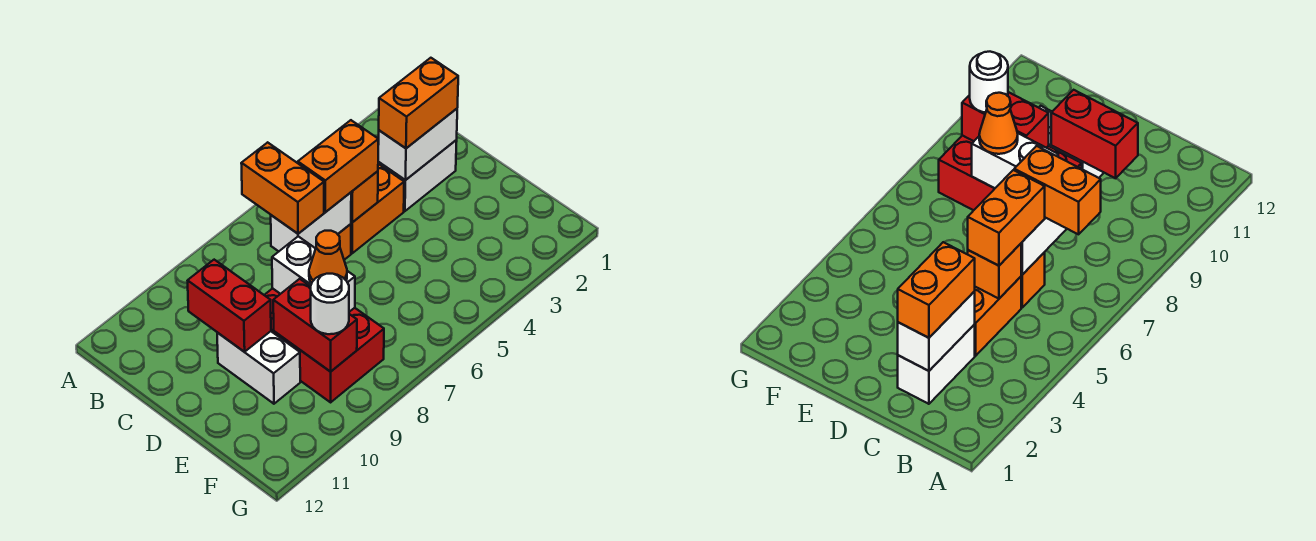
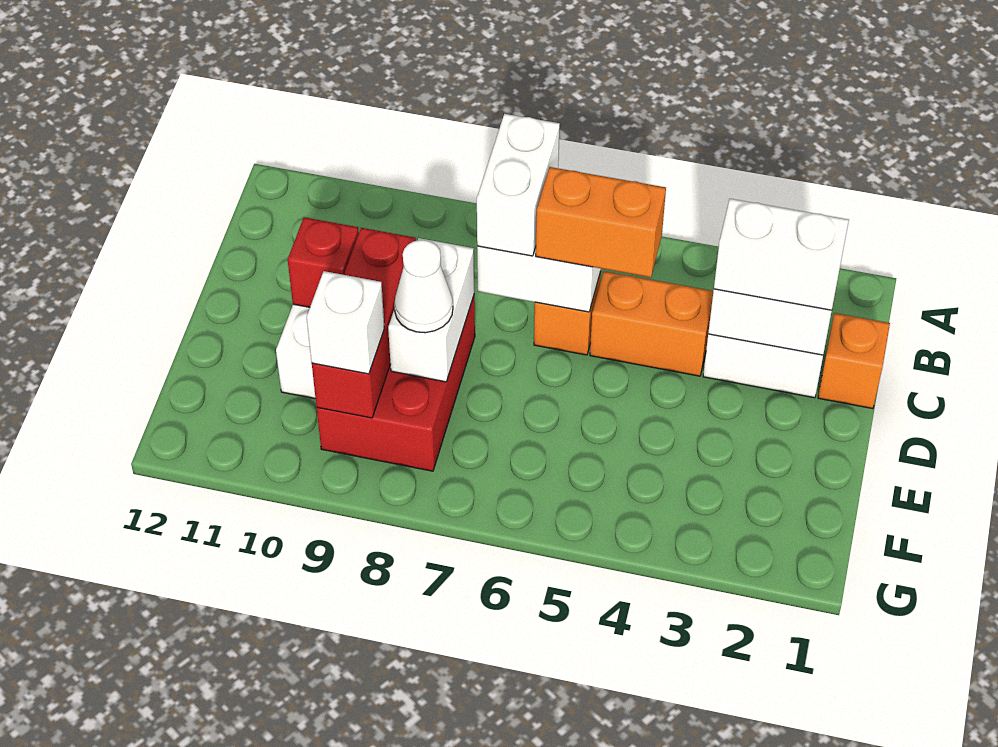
orange brick B7:C7 level 3 -> white brick B7:C7 level 3
orange brick C2:C3 level 3 -> white brick C2:C3 level 3
orange brick C5 level 2 -> orange brick C1 level 1
red brick C10:D10 level 2 -> red brick D10 level 2
orange cone E8 level 3 -> white cone E8 level 3
red brick E9:F9 level 2 -> red brick D9:F9 level 2
white round brick F9 level 3 -> white brick F9 level 3

